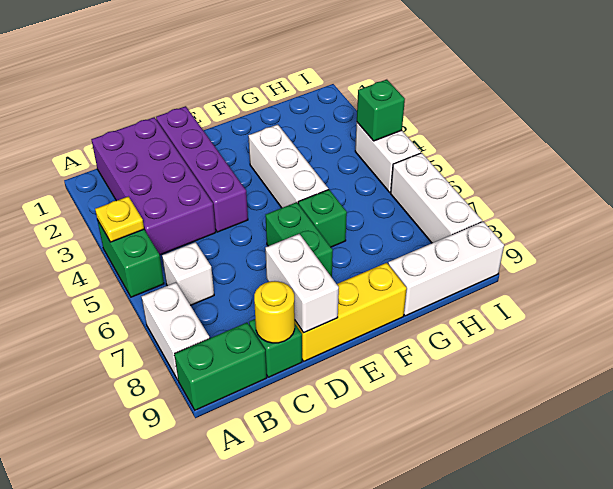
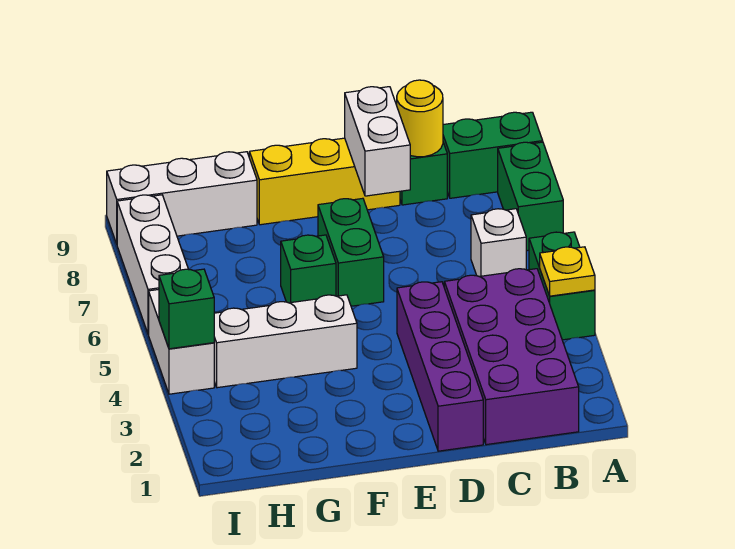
white brick A7:A8 level 1 -> green brick A7:A8 level 1
white brick F3:F5 level 1 -> white brick F4:H4 level 1

